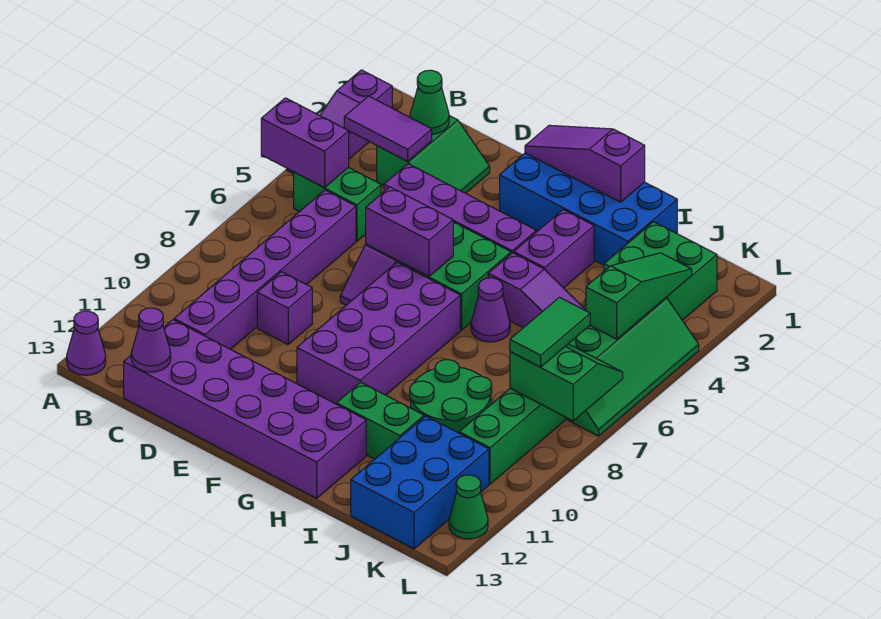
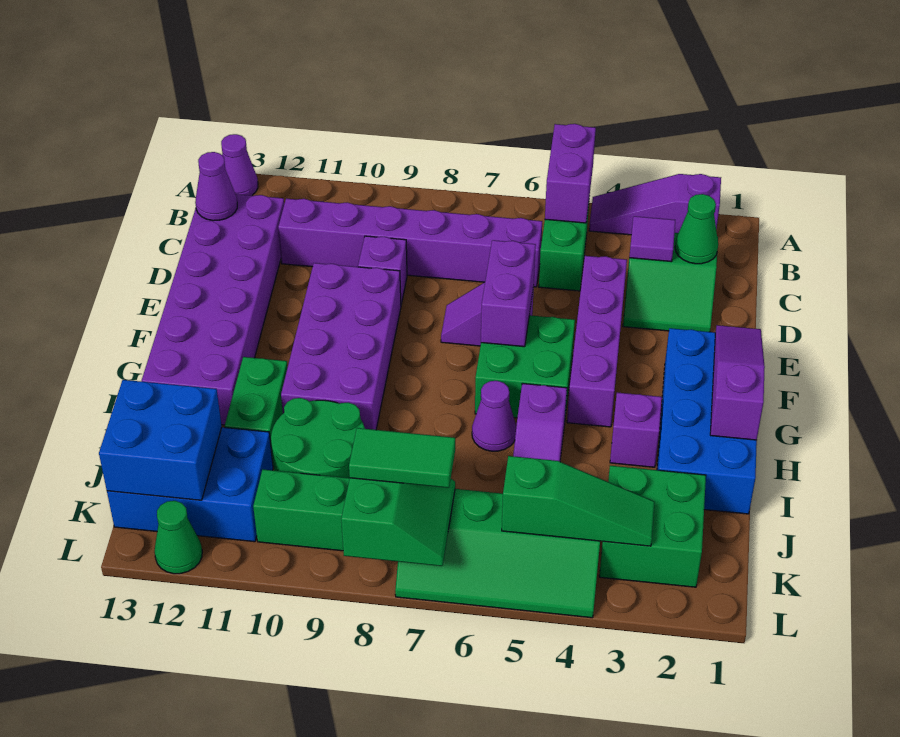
purple tile B3:C3 level 2 -> purple tile C3 level 2
purple brick F7:G10 level 1 -> purple brick E9:H10 level 1
purple brick H3:H4 level 1 -> purple brick H3 level 1
none -> blue brick J12:K13 level 2

